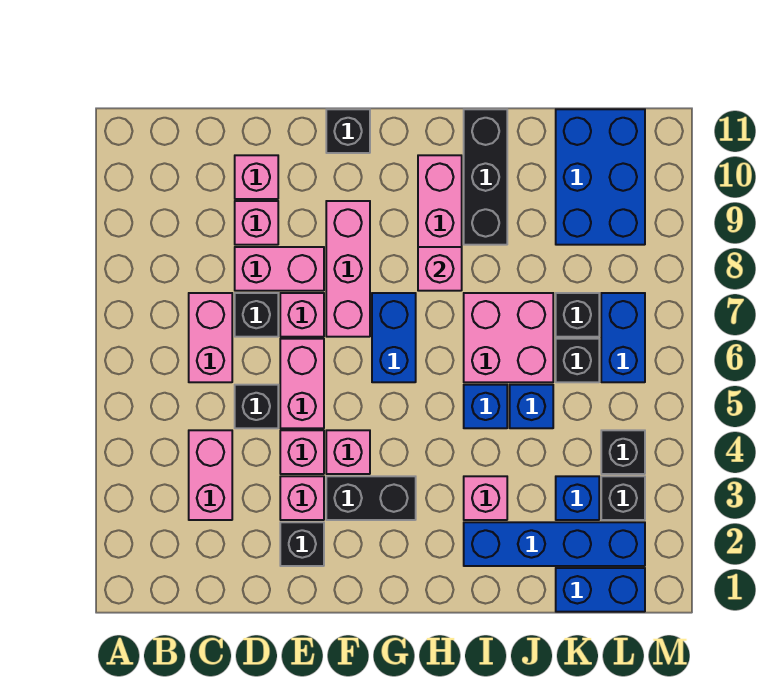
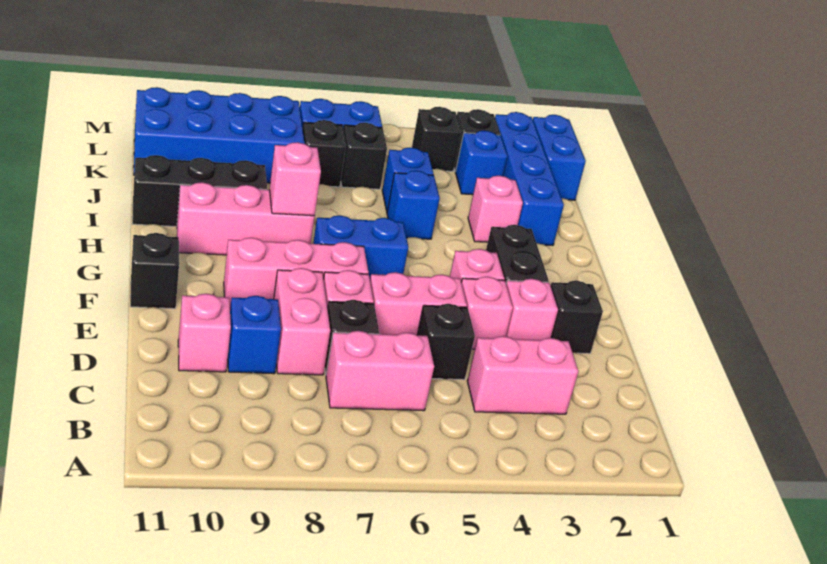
pink brick D9 level 1 -> blue brick D9 level 1
pink brick I6:J7 level 1 -> none
blue brick K9:L11 level 1 -> blue brick K8:L11 level 1

